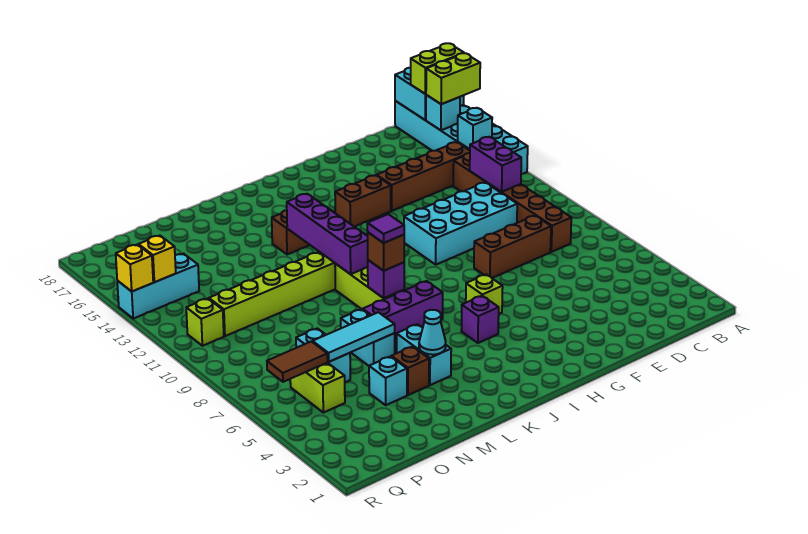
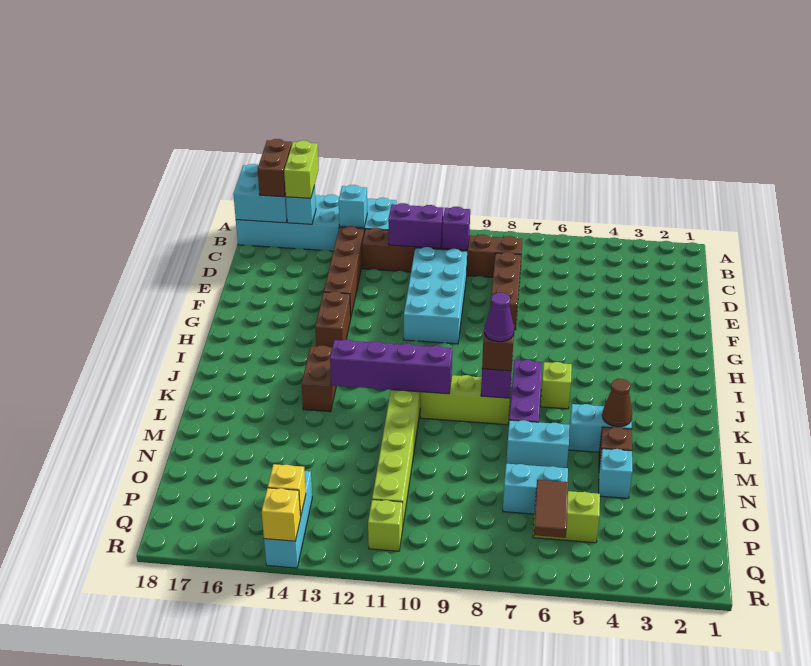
lime brick A17:B17 level 3 -> brown brick A17:B17 level 3
lime brick H6 level 1 -> lime brick J6 level 1
purple brick I5 level 1 -> purple brick C10 level 2
purple tile K8 level 4 -> purple cone K8 level 4
cyan cone L4 level 2 -> brown cone L4 level 2
cyan tile M6:O6 level 2 -> none

